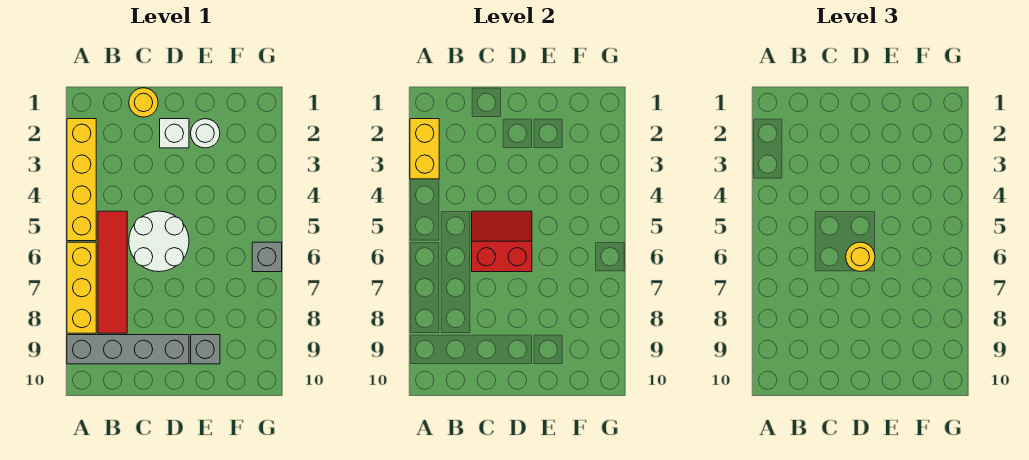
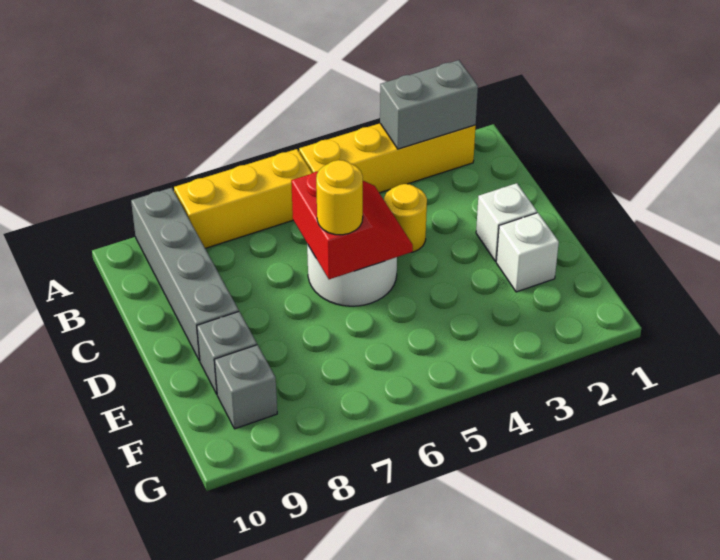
yellow brick A2:A3 level 2 -> grey brick A2:A3 level 2
red tile B5:B8 level 1 -> none
yellow round brick C1 level 1 -> yellow round brick C4 level 1
white round brick E2 level 1 -> white brick E2 level 1
grey brick G6 level 1 -> grey brick F9 level 1

